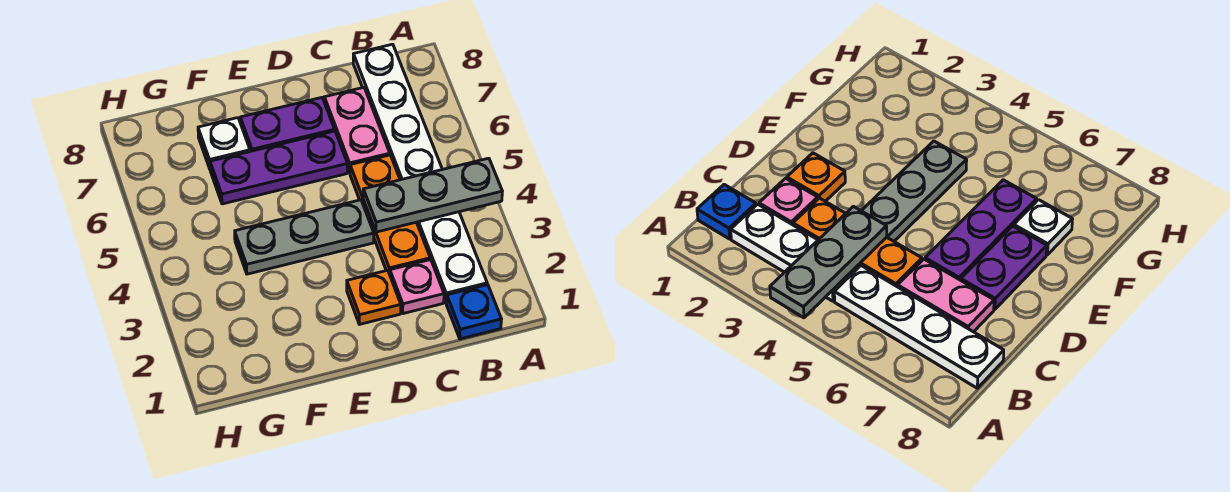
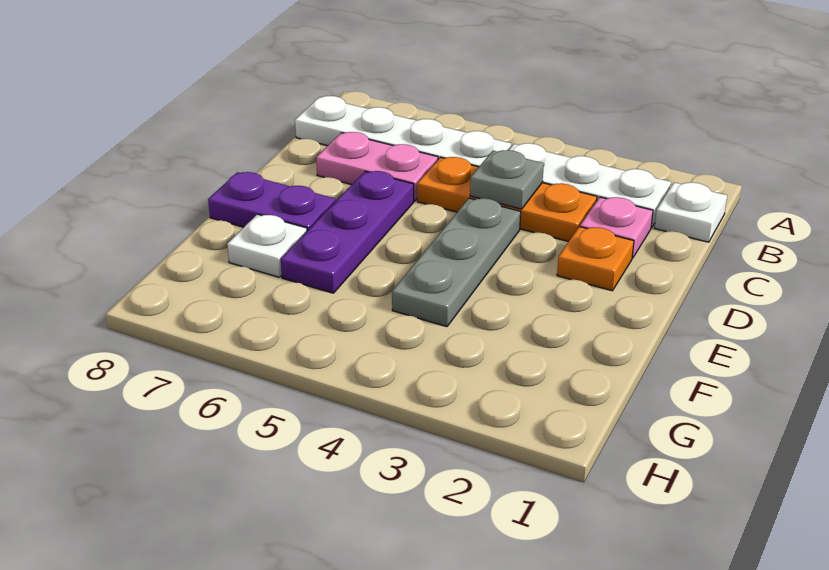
grey plate A4:C4 level 2 -> grey plate C4 level 2
blue plate B1 level 1 -> white plate B1 level 1
purple plate D7:E7 level 1 -> purple plate E7:E8 level 1

